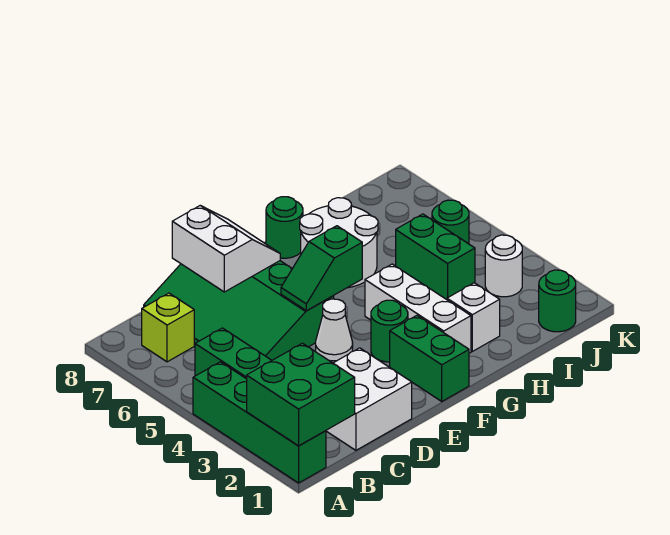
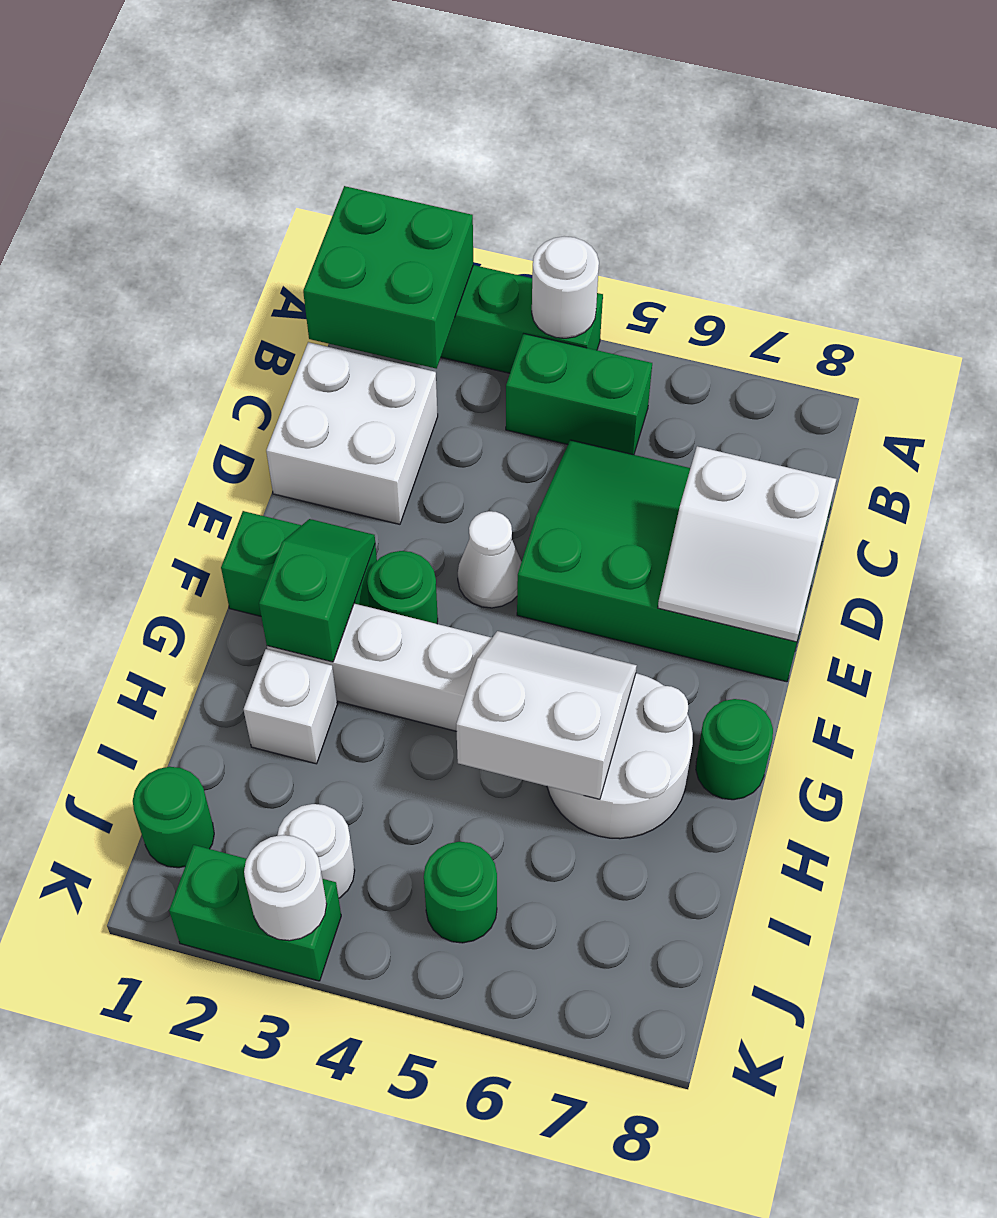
none -> white round brick A4 level 2
lime brick B7 level 1 -> none
green slope E5:F5 level 2 top F -> green slope F2:G2 level 2 top G
none -> white slope G5:H6 level 2 top H
green brick I4:I5 level 1 -> green brick K2:K3 level 1
none -> white round brick K3 level 2

